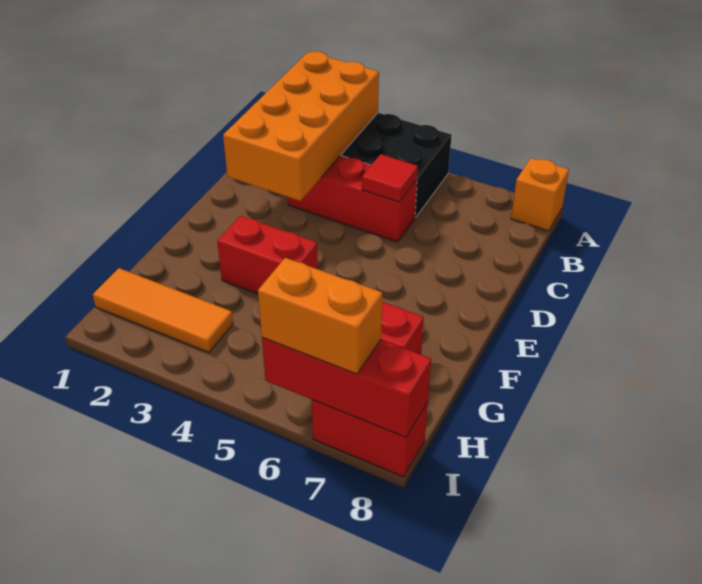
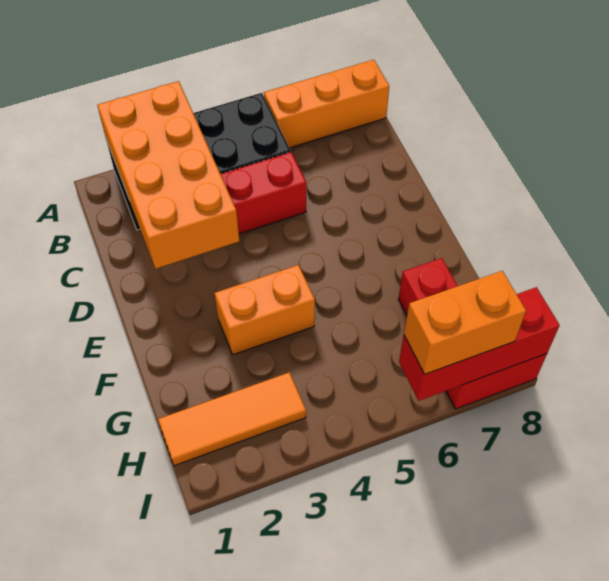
orange brick A8 level 1 -> orange brick A6:A8 level 1
red tile C5 level 2 -> none
red brick F3:F4 level 1 -> orange brick F3:F4 level 1

